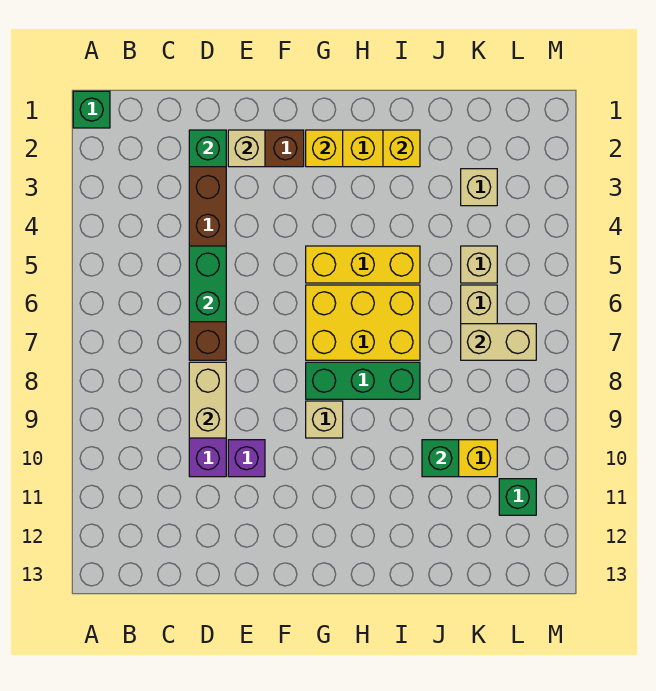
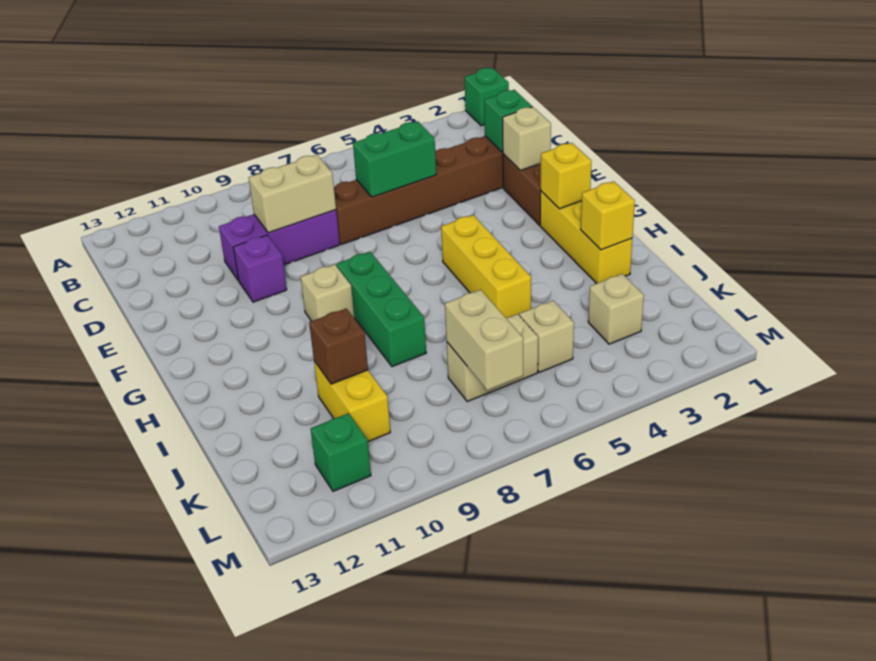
yellow brick G6:I7 level 1 -> none
green brick J10 level 2 -> brown brick J10 level 2

